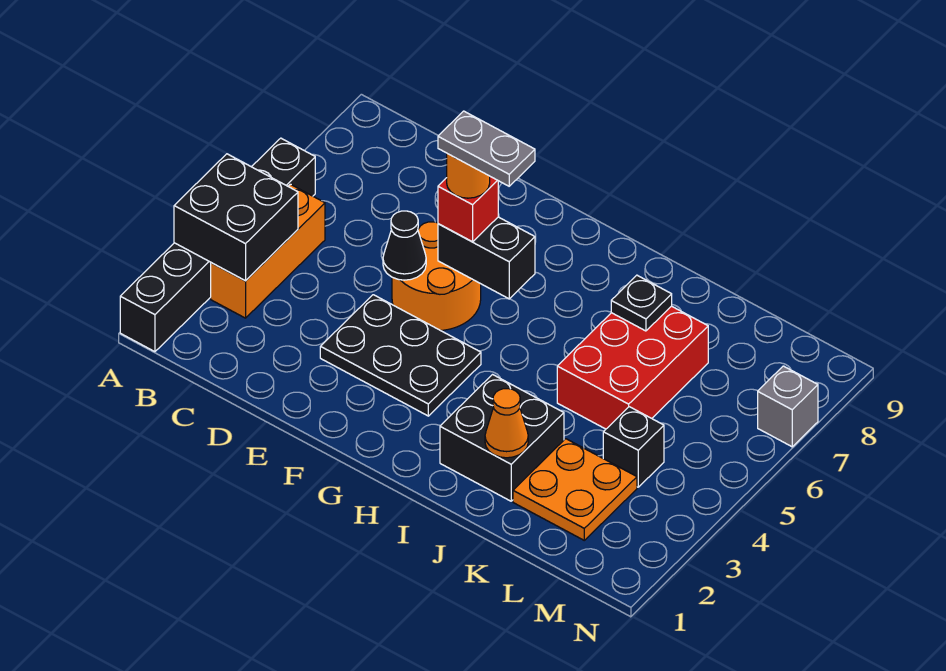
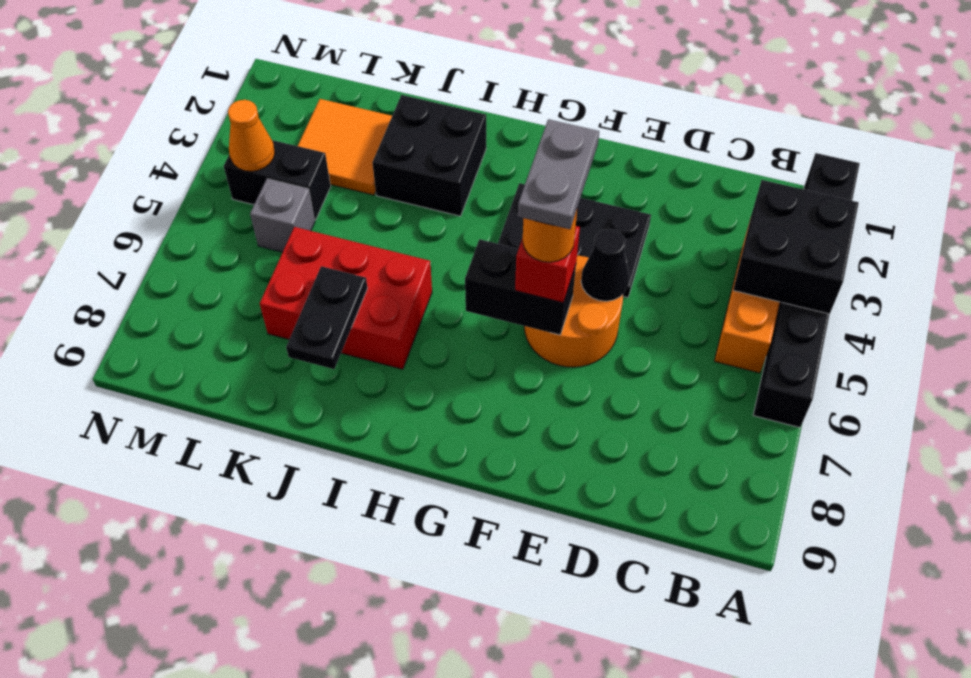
grey plate F6:G6 level 5 -> grey plate F5:F6 level 5
orange cone J2 level 2 -> orange cone M4 level 2
red brick J5:K7 level 1 -> red brick I6:K7 level 1
black plate J7 level 2 -> black plate J7:J8 level 2
orange plate K2:L3 level 1 -> orange tile K2:L3 level 1
black brick L4 level 1 -> black brick L4:M4 level 1
grey brick N7 level 1 -> grey brick L5 level 1

